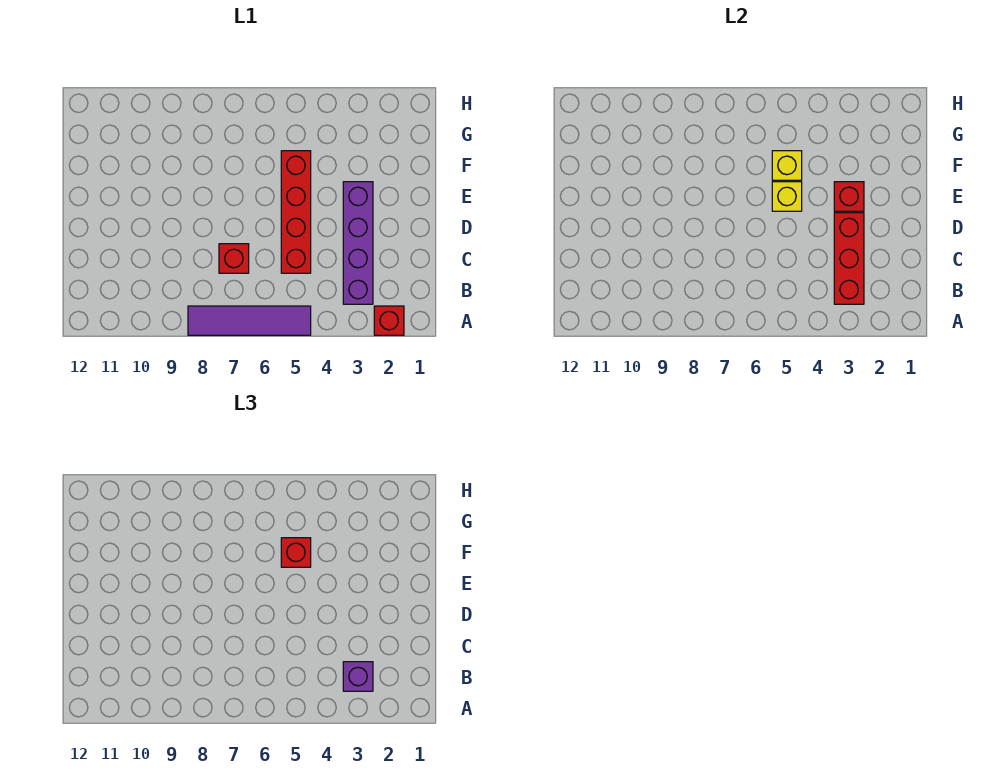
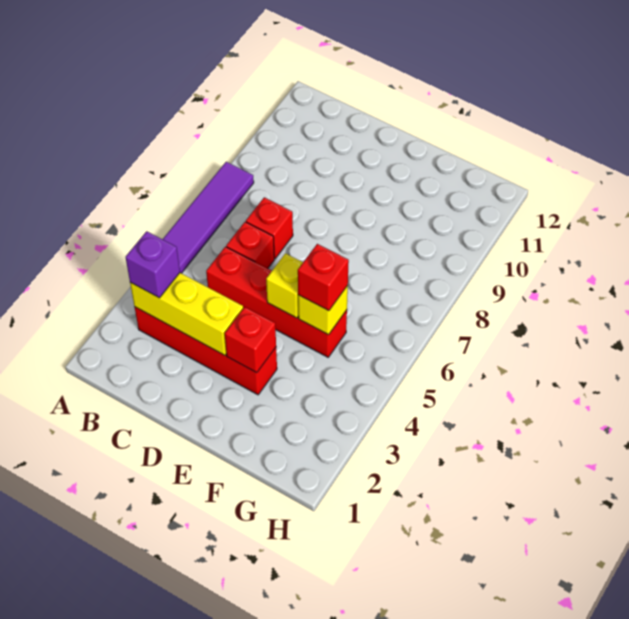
red brick A2 level 1 -> red brick C6 level 1
purple brick B3:E3 level 1 -> red brick B3:E3 level 1
red brick B3:D3 level 2 -> yellow brick B3:D3 level 2

